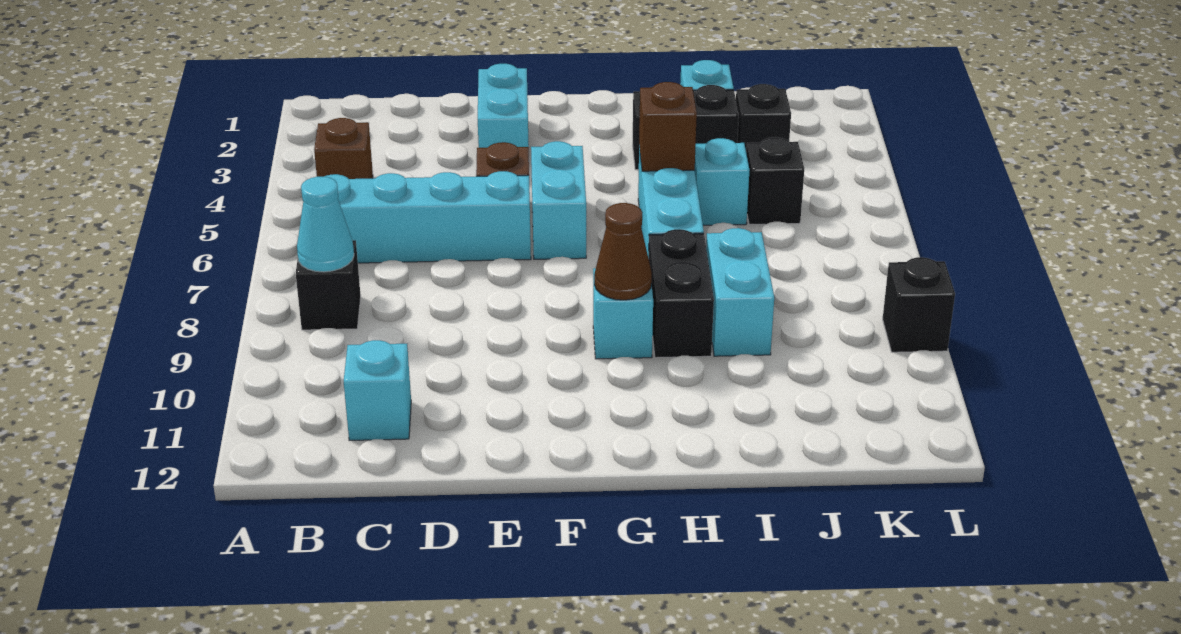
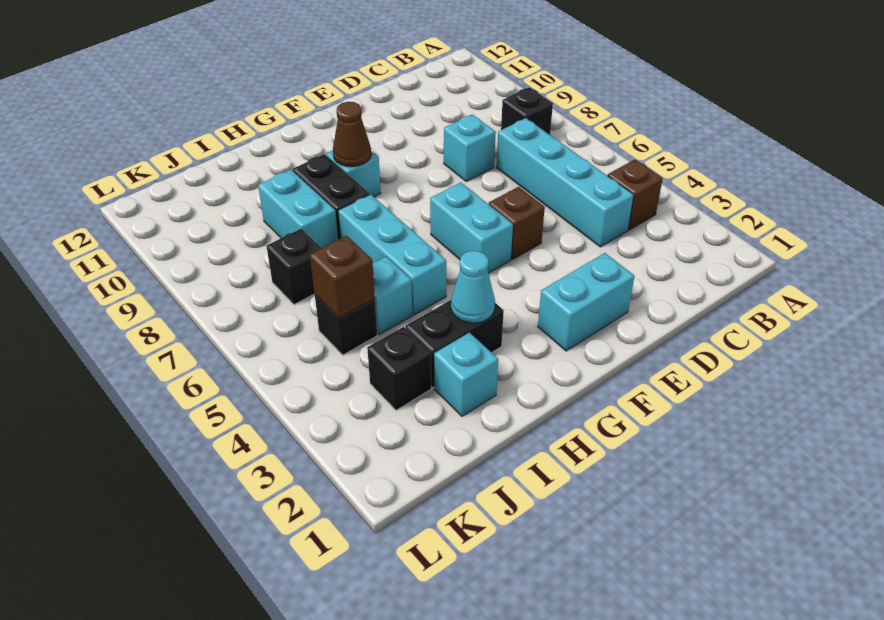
cyan brick B6:E6 level 1 -> cyan brick C4:C7 level 1
cyan cone B8 level 2 -> cyan cone H3 level 2
cyan brick C11 level 1 -> cyan brick D8 level 1
cyan brick E2:E3 level 1 -> cyan brick E2:F2 level 1
brown brick H5 level 2 -> brown brick J5 level 2
black brick L9 level 1 -> black brick J7 level 1

